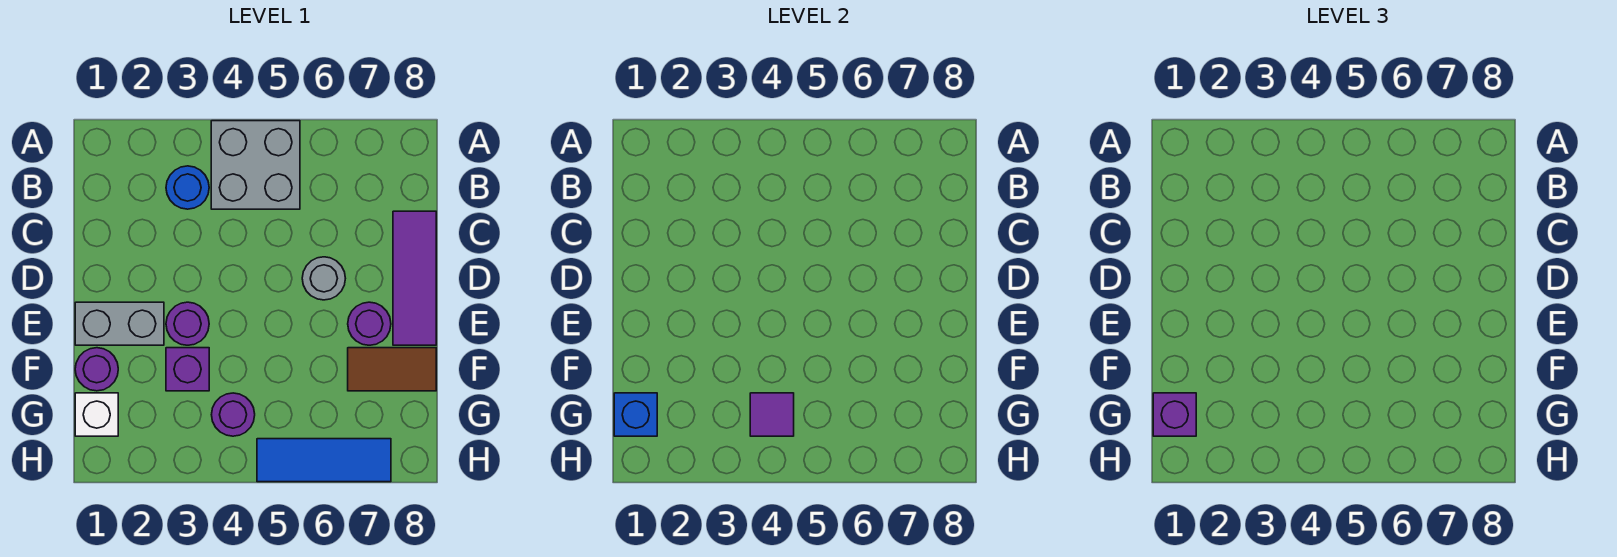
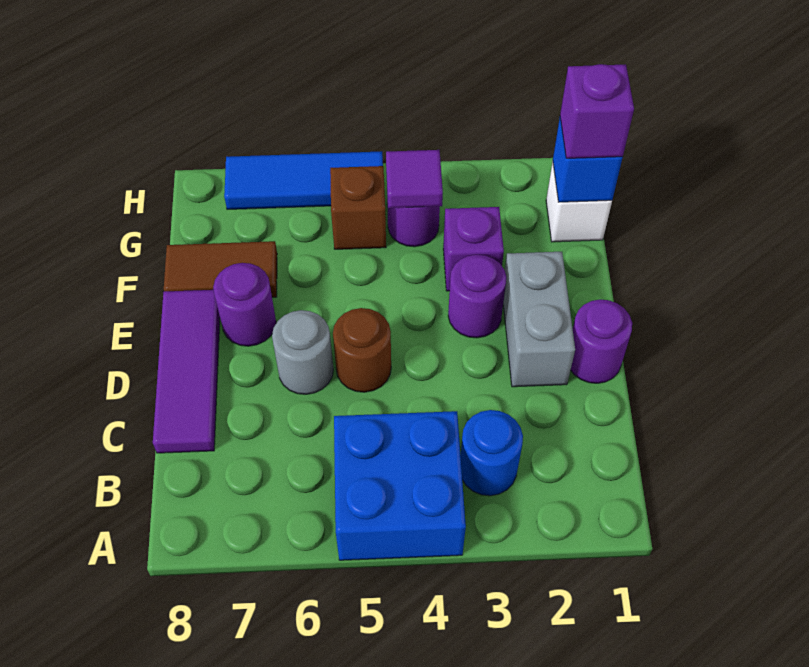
grey brick A4:B5 level 1 -> blue brick A4:B5 level 1
none -> brown round brick D5 level 1
grey brick E1:E2 level 1 -> grey brick D2:E2 level 1
purple round brick F1 level 1 -> purple round brick D1 level 1
none -> brown brick G5 level 1

